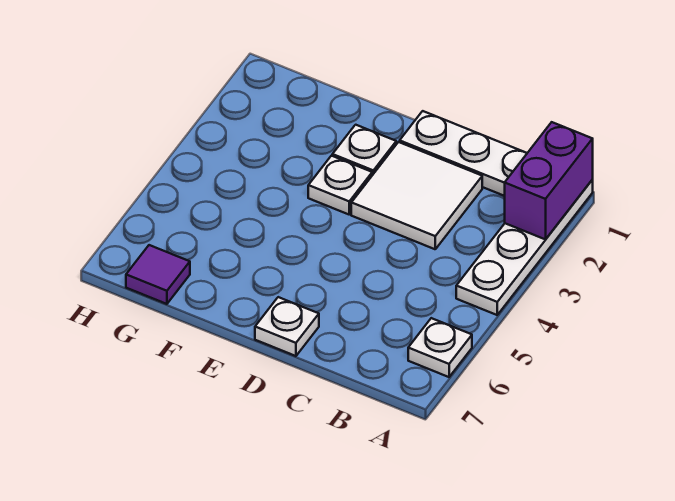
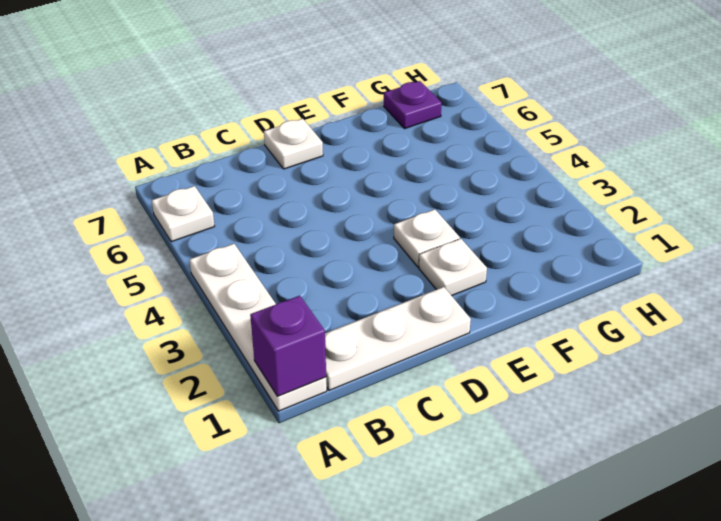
purple brick A1:A2 level 2 -> purple brick A1 level 2
white tile C2:D3 level 1 -> none
purple tile G7 level 1 -> purple plate G7 level 1

